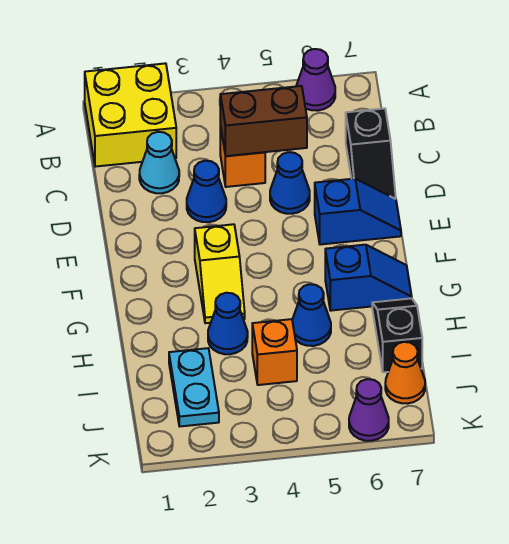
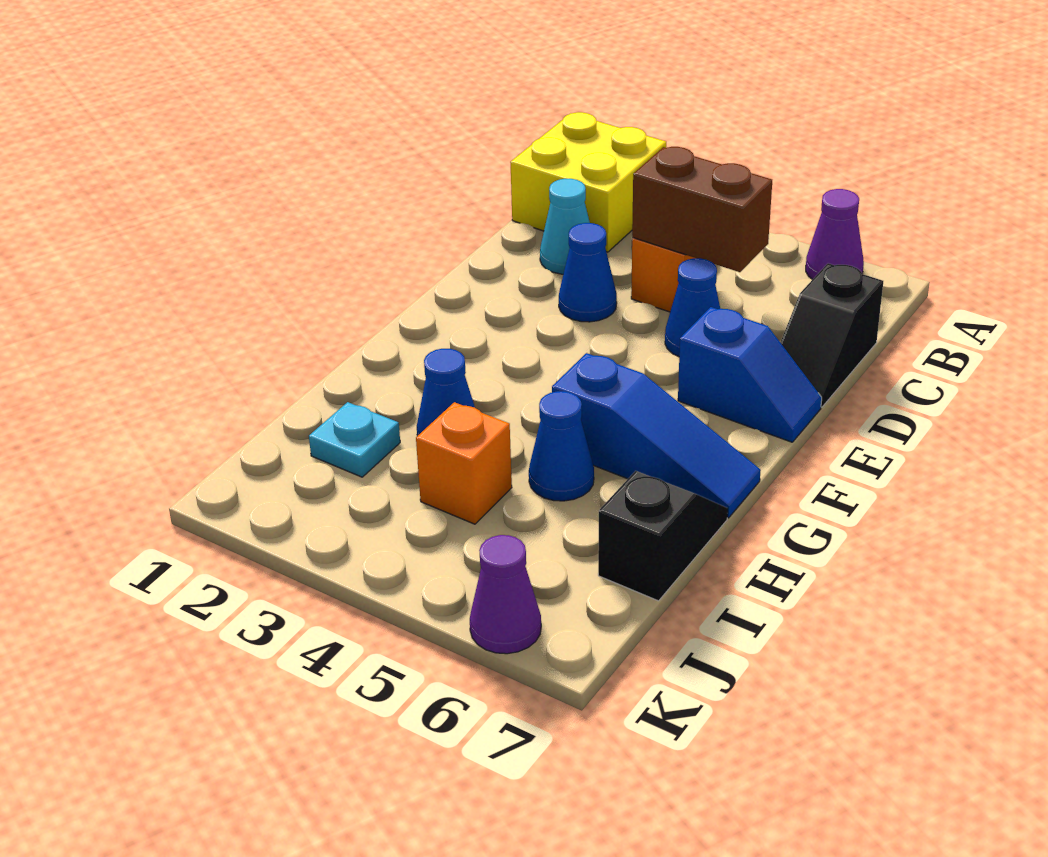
yellow slope F3:G3 level 1 top F -> none
blue slope G6:G7 level 1 top 6 -> blue slope G5:G7 level 1 top 5
cyan plate I2:J2 level 1 -> cyan plate I2 level 1
orange cone J7 level 1 -> none

